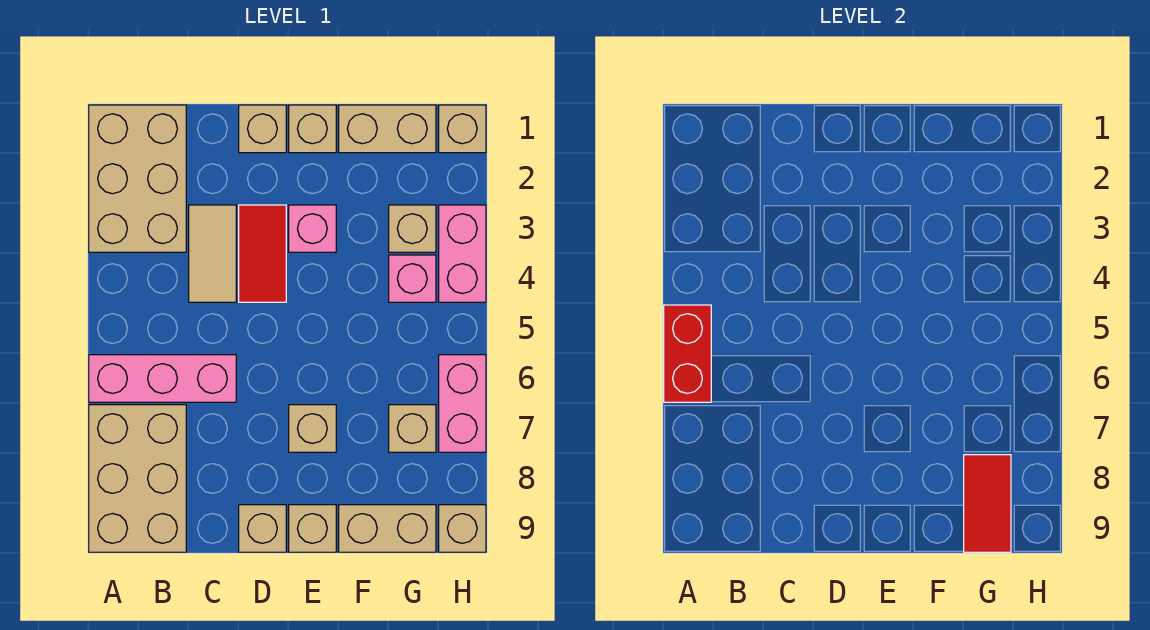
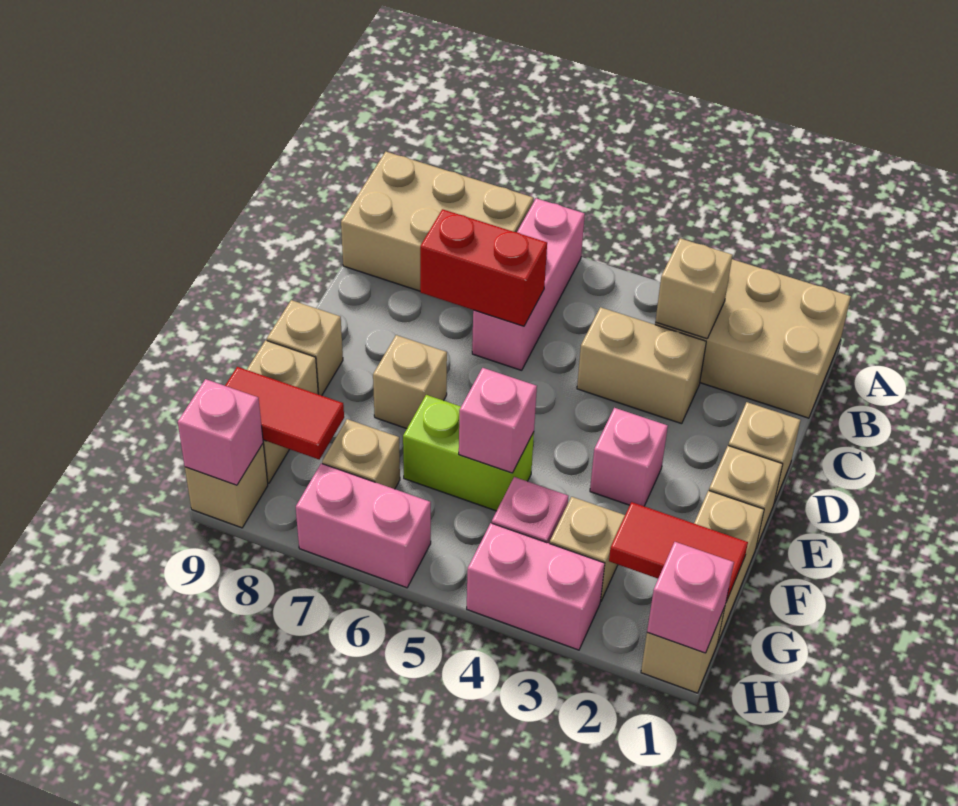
red brick A5:A6 level 2 -> red brick C6:C7 level 2
tan tile C3:C4 level 1 -> tan brick C3:C4 level 1
red tile D3:D4 level 1 -> red tile G1:G2 level 2
tan brick D9 level 1 -> tan brick B3 level 2
none -> lime brick F5:F6 level 1
none -> pink brick F5 level 2
none -> pink brick H1 level 2
none -> pink brick H9 level 2

